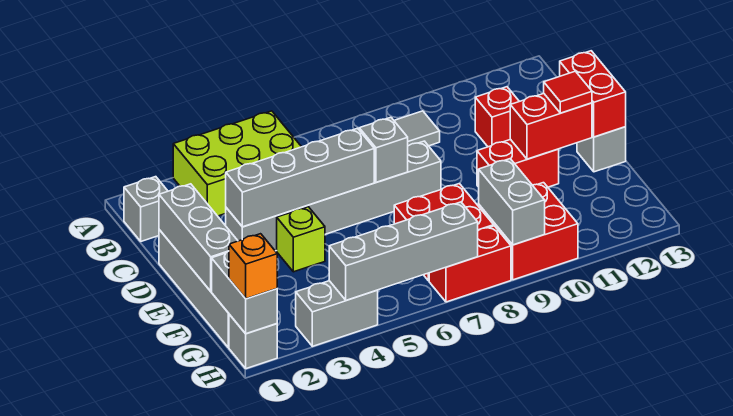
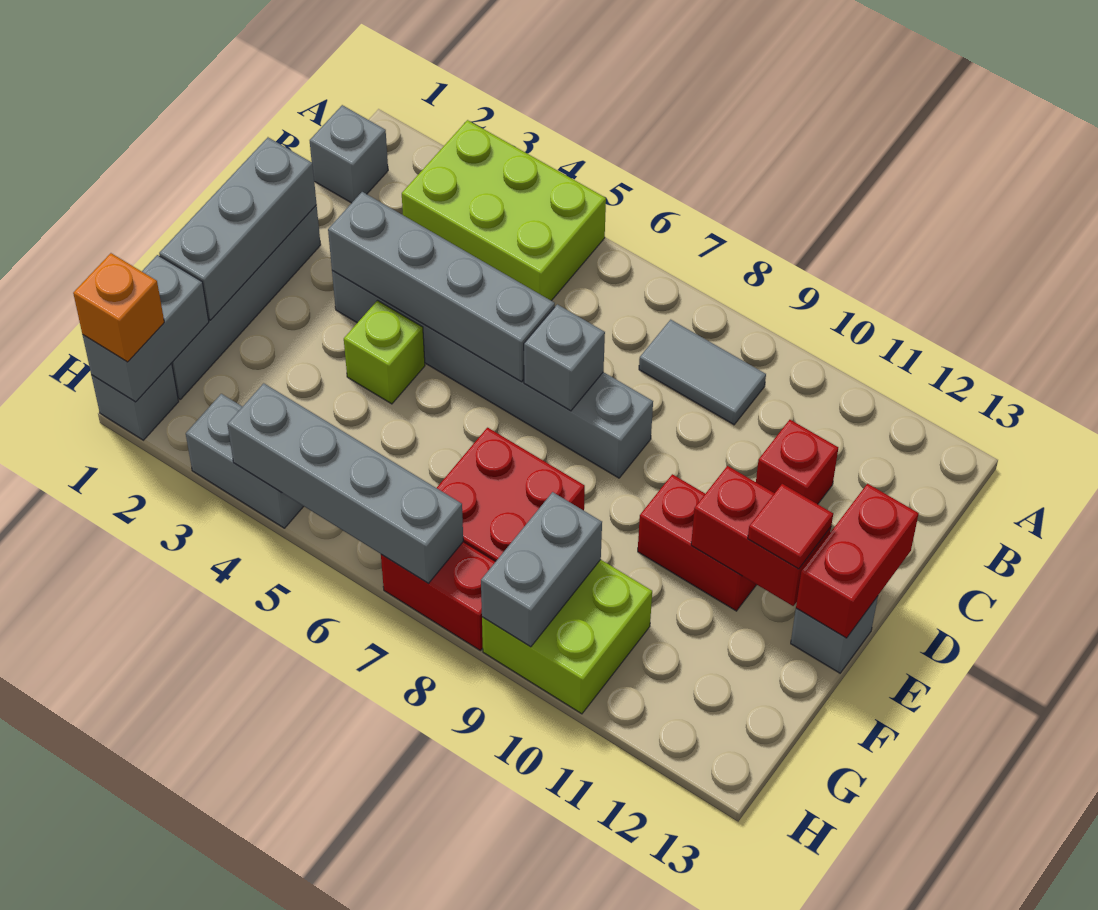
red brick G9:H10 level 1 -> lime brick G9:H10 level 1

